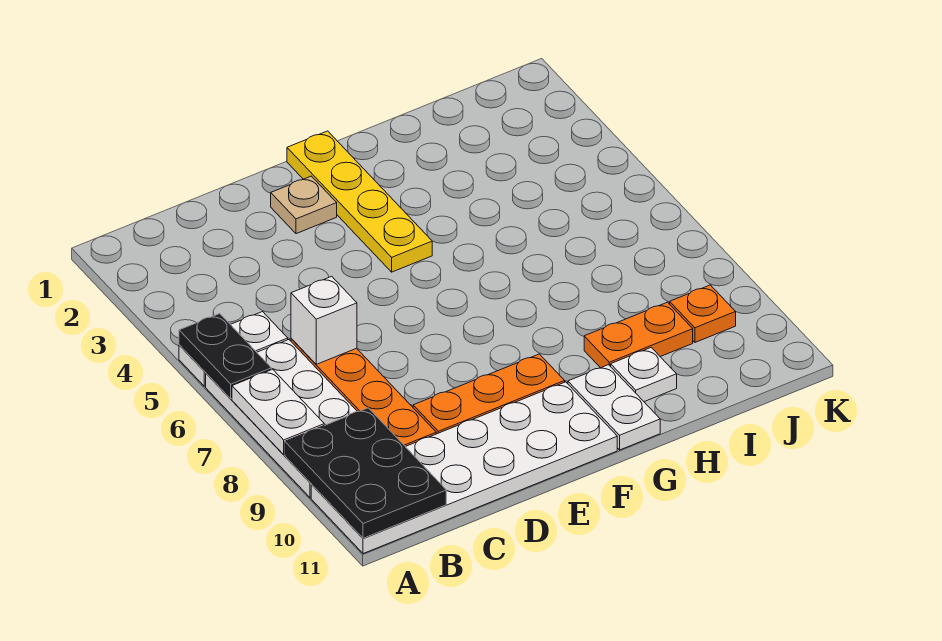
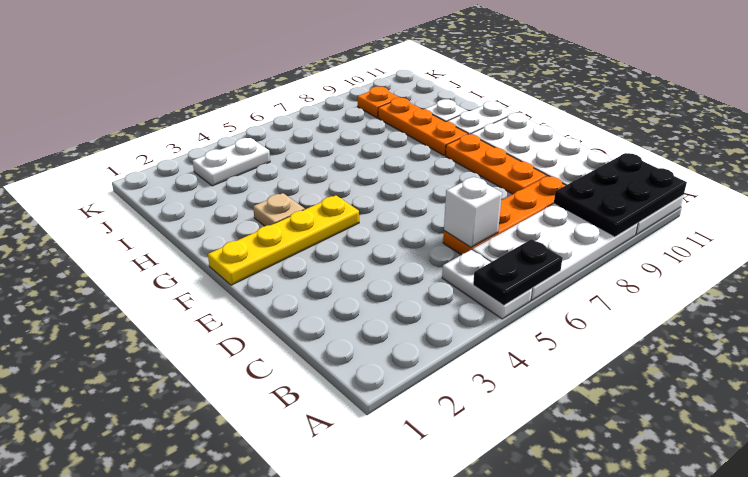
white plate A7:A8 level 2 -> white plate J3:J4 level 1
tan plate E2 level 1 -> tan plate G3 level 1
orange plate H9:I9 level 1 -> orange plate G9:I9 level 1

